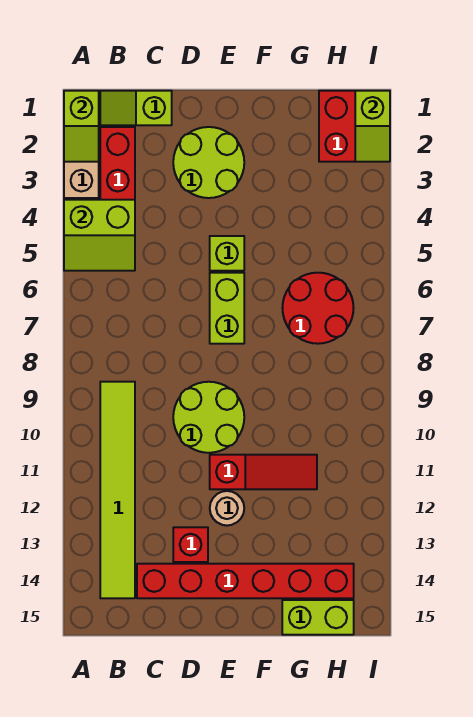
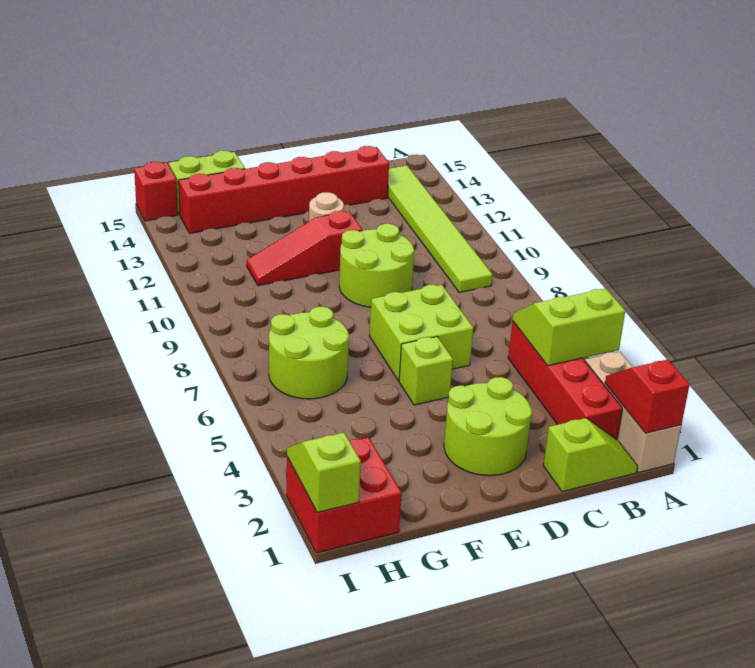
lime slope A1:A2 level 2 top 1 -> red slope A1:A2 level 2 top 1
red brick D13 level 1 -> red brick I15 level 1
lime brick E6:E7 level 1 -> lime brick D6:E7 level 1
red round brick G6:H7 level 1 -> lime round brick G6:H7 level 1

